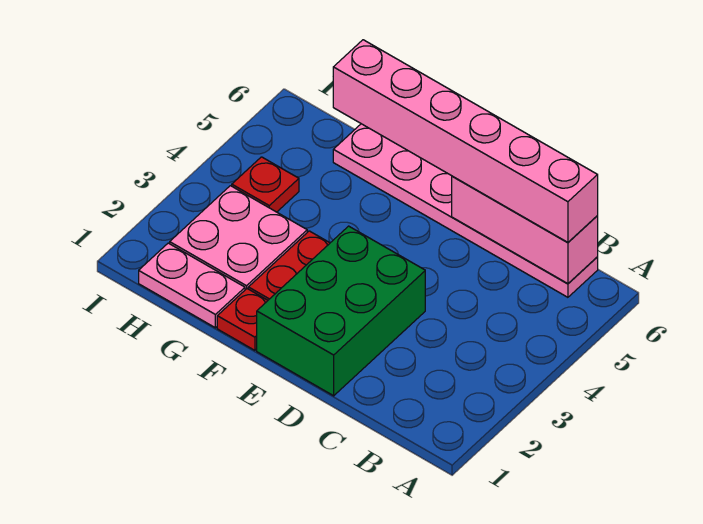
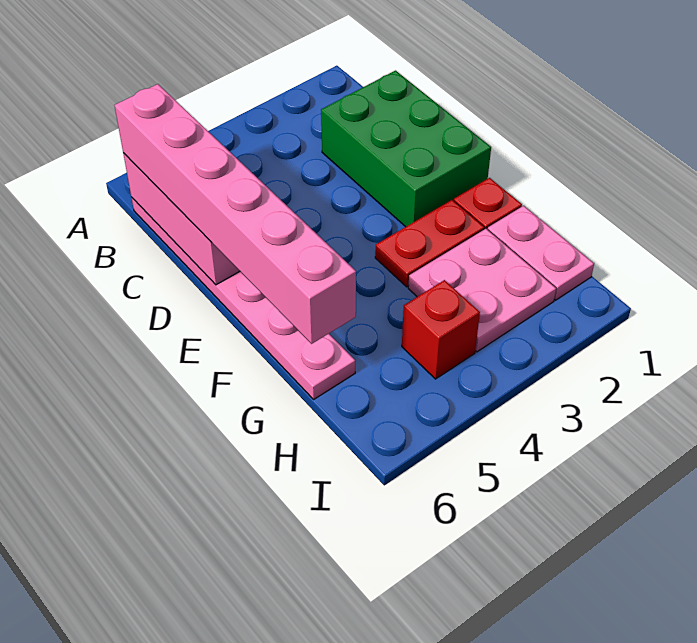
green brick D1:E3 level 1 -> green brick C1:E2 level 1
red plate H4 level 1 -> red brick H4 level 1

